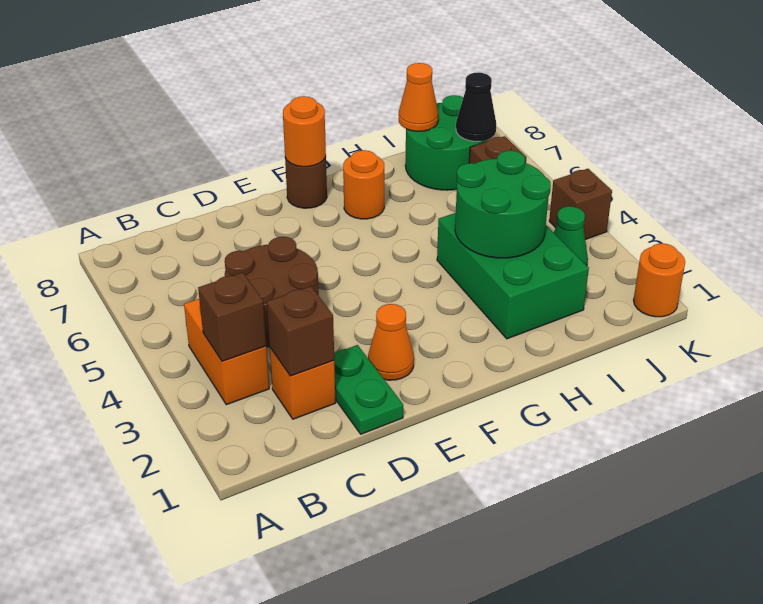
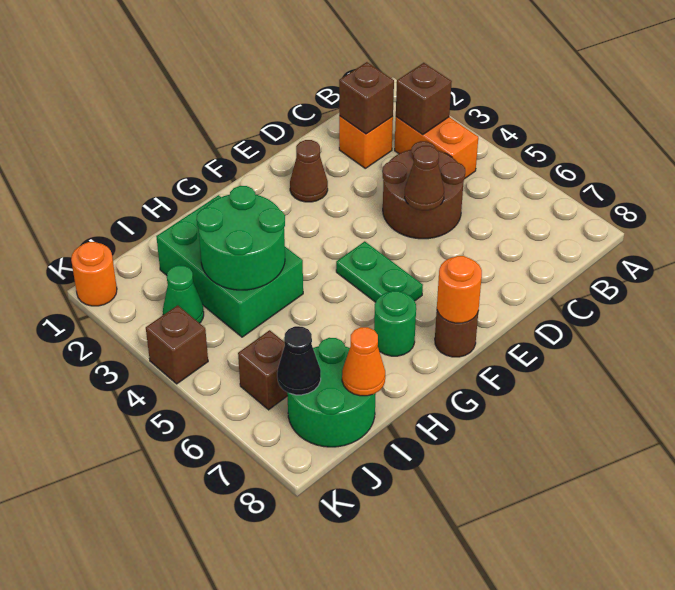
green plate D1:D2 level 1 -> green plate F5:F6 level 1
none -> brown cone D5 level 2
orange cone E2 level 1 -> brown cone E2 level 1
orange round brick G7 level 1 -> green round brick G7 level 1

